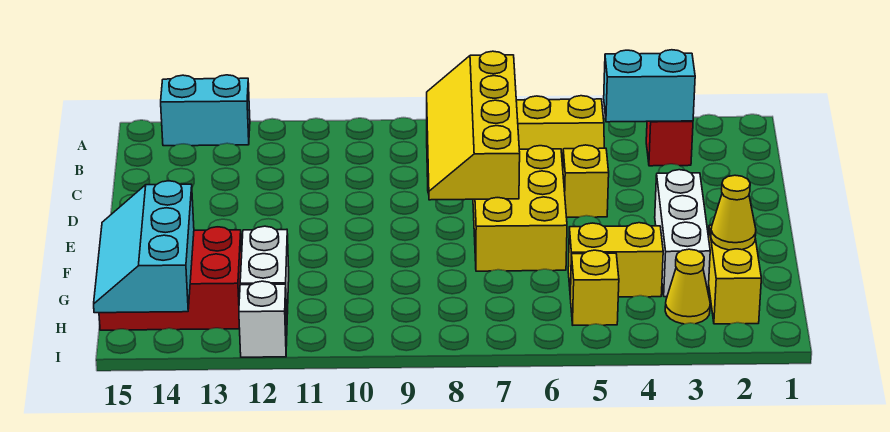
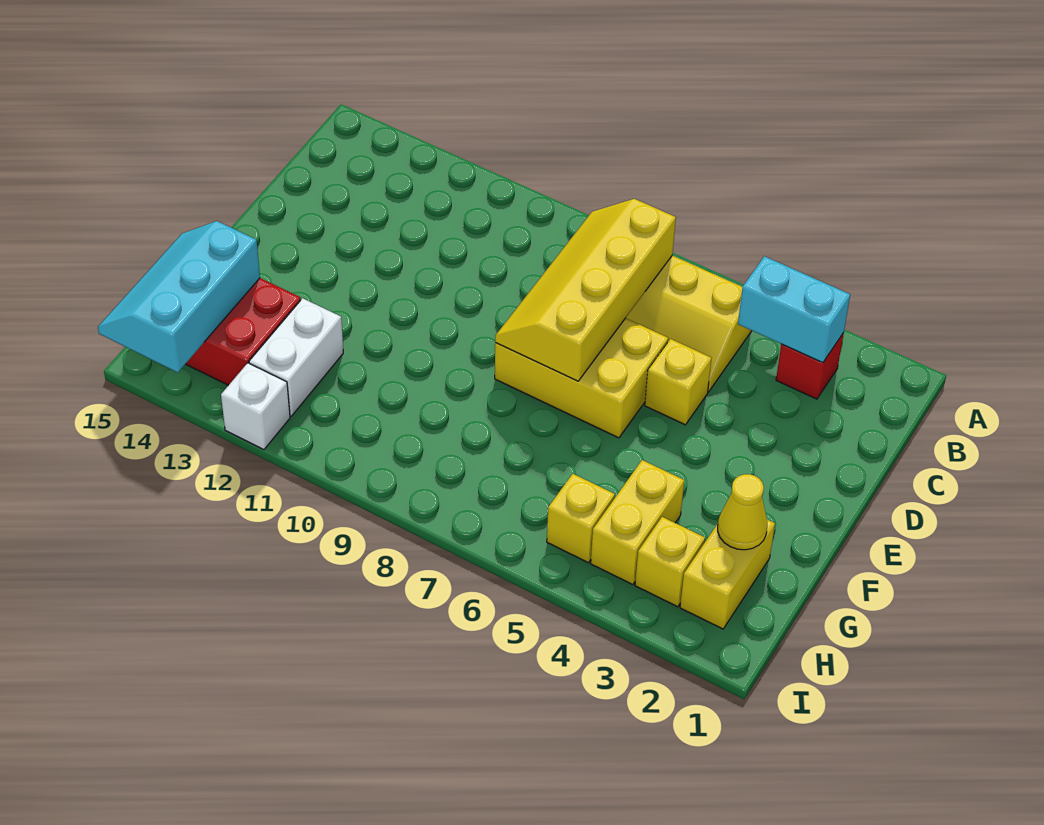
cyan brick A13:A14 level 1 -> none
yellow brick D6:F7 level 1 -> yellow brick D6:E8 level 1
white brick E3:G3 level 1 -> none
yellow brick G4:G5 level 1 -> yellow brick G4:H4 level 1
yellow cone H3 level 1 -> yellow brick H3 level 1

